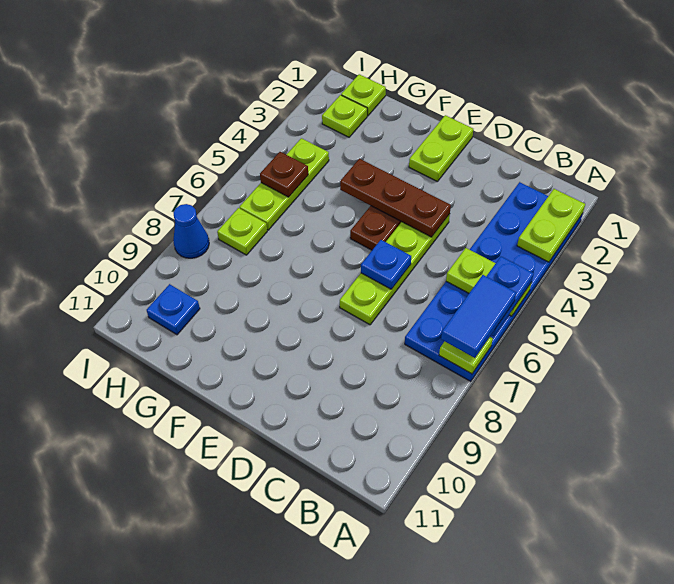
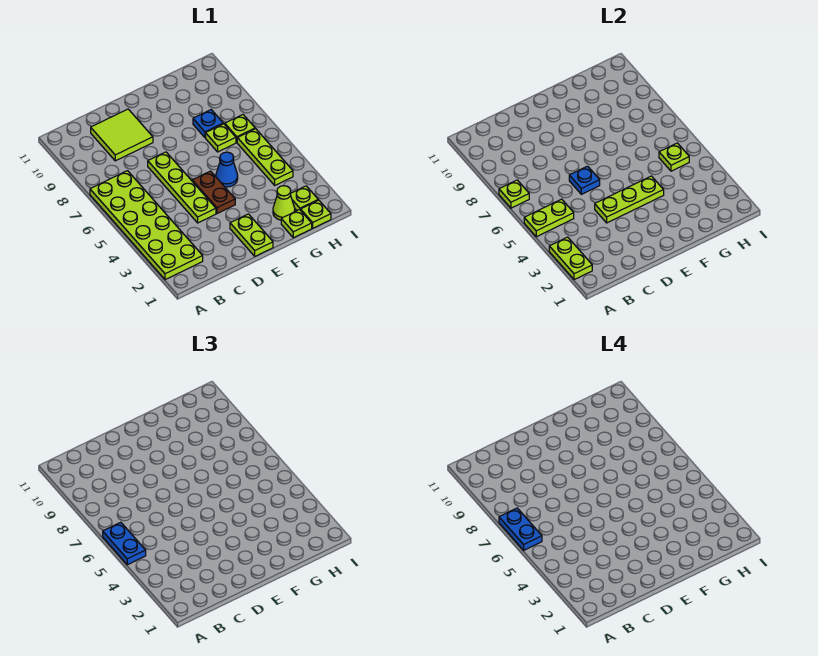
blue plate A2:B7 level 1 -> lime plate A2:B7 level 1
blue tile A6:A7 level 4 -> blue plate A6:A7 level 4
none -> lime tile C9:D10 level 1
brown plate D4:F4 level 2 -> lime plate D4:F4 level 2
none -> lime plate G1 level 1
none -> lime cone G2 level 1
none -> lime plate G7 level 1
brown plate H5 level 2 -> lime plate H5 level 2
blue plate H10 level 1 -> blue plate G8 level 1
blue cone I8 level 1 -> blue cone F5 level 1

